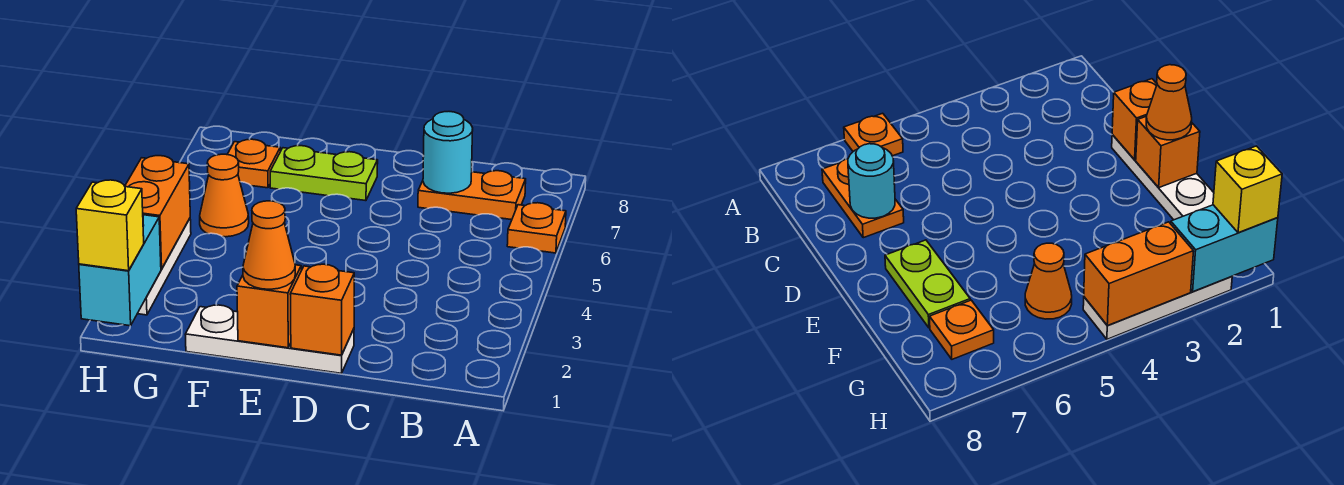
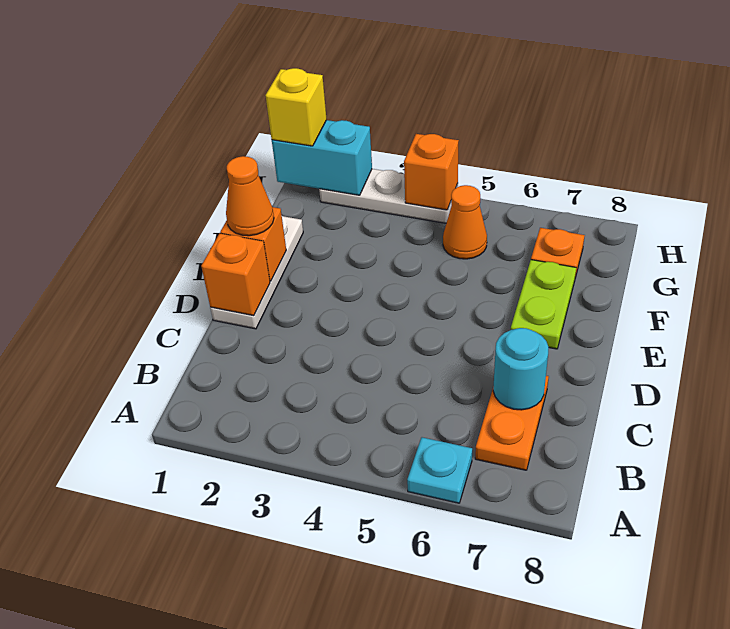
orange plate A6 level 1 -> cyan plate A6 level 1
orange brick H3:H4 level 2 -> orange brick H4 level 2

